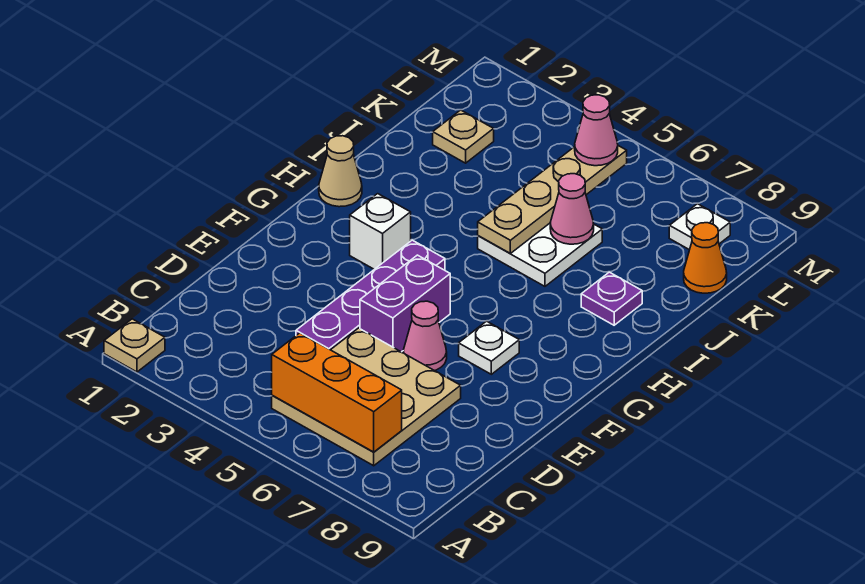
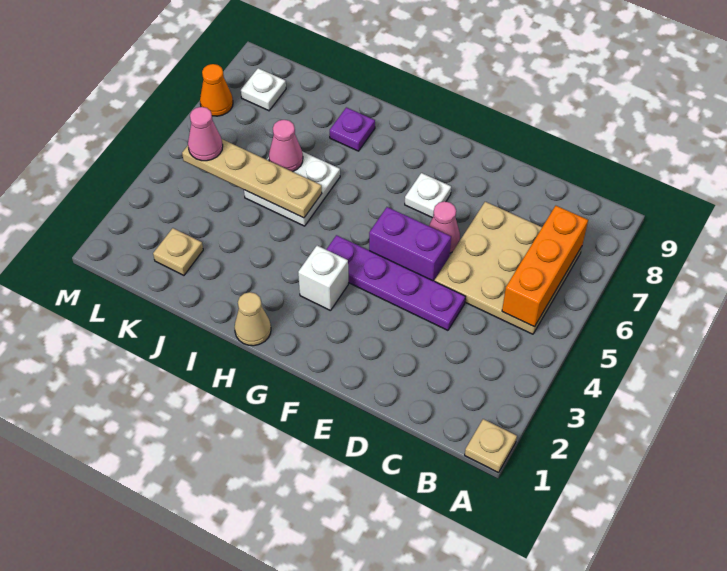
orange cone K9 level 1 -> orange cone M7 level 1

